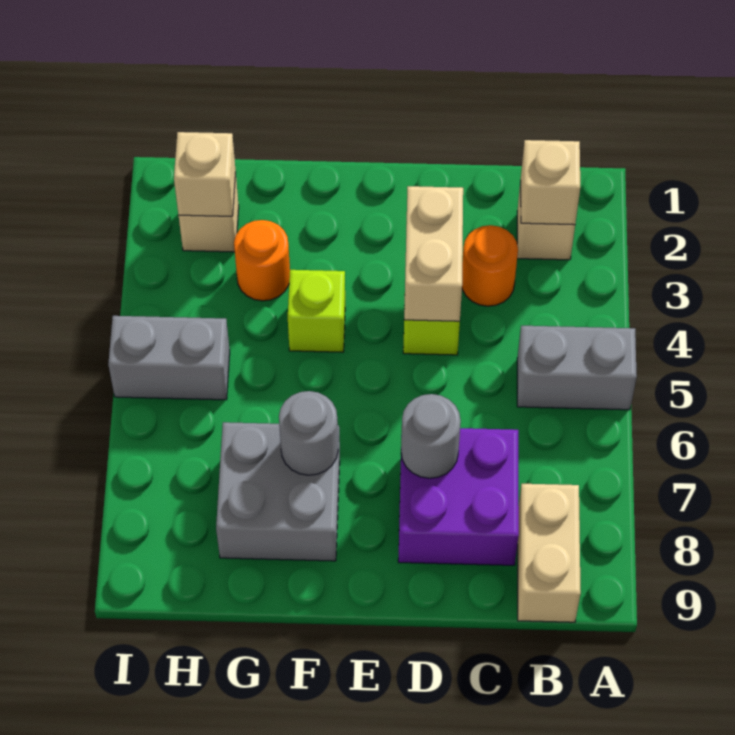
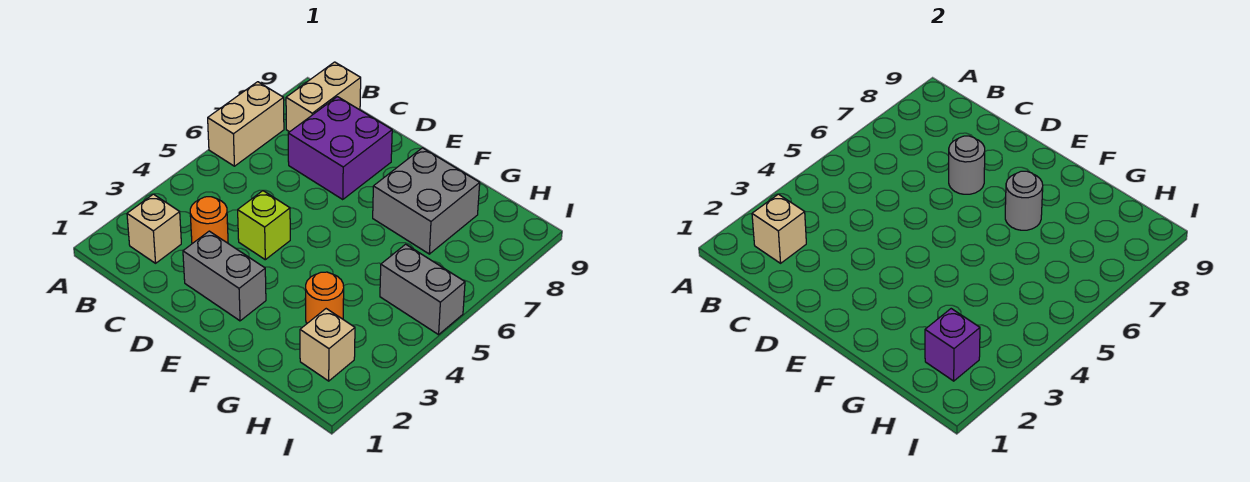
grey brick A5:B5 level 1 -> grey brick D2:E2 level 1
tan brick D3:D4 level 2 -> tan brick A6:A7 level 1
lime brick F4 level 1 -> none
tan brick H2 level 2 -> purple brick H2 level 2

